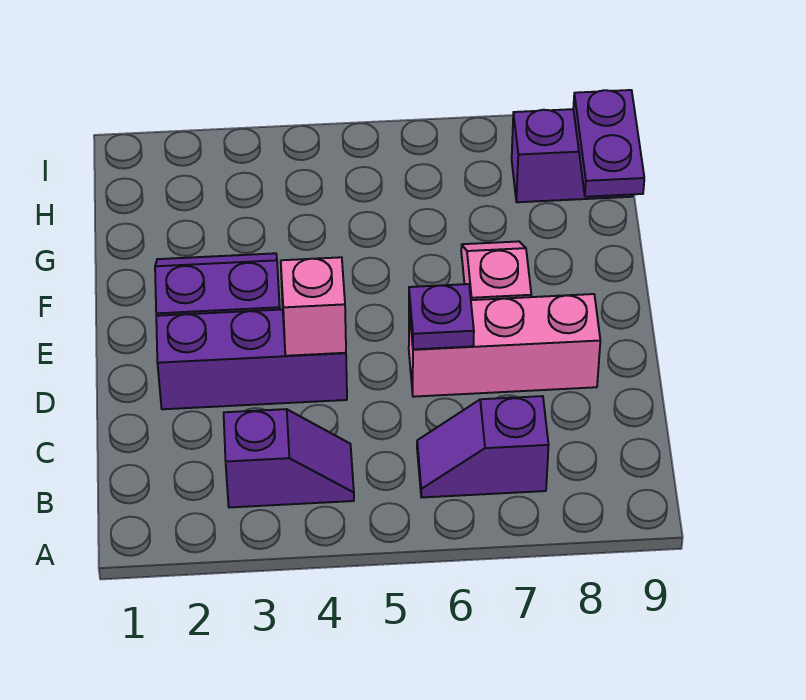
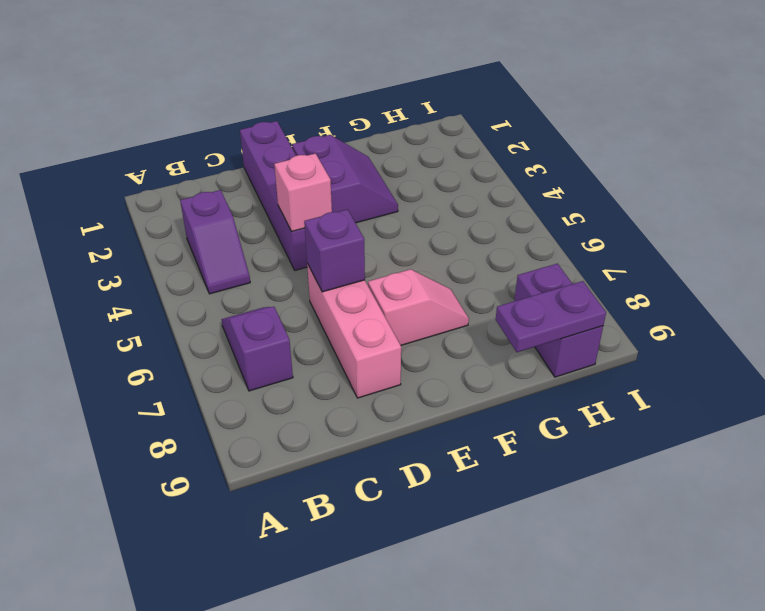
purple brick D2:D4 level 1 -> purple brick D1:D4 level 1
purple plate D6 level 2 -> purple brick D6 level 2

